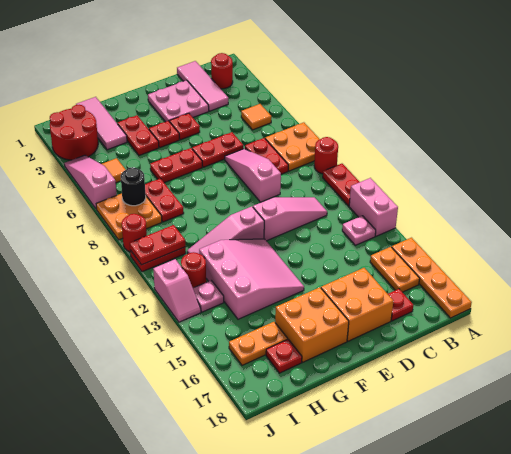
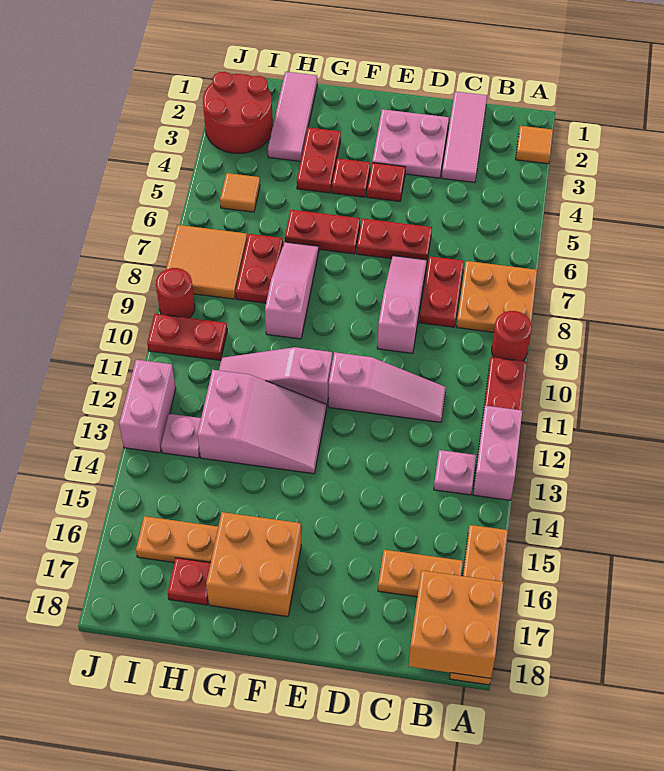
red round brick B2 level 1 -> none
orange tile B5 level 1 -> orange tile A2 level 1
orange plate B15:B16 level 1 -> orange plate B16:C16 level 1
red plate C17 level 1 -> none
orange brick D16:E17 level 1 -> orange brick A17:B18 level 2
pink slope F12:H14 level 1 top H -> pink slope F12:H13 level 1 top H
orange plate I7:J8 level 1 -> orange tile I7:J8 level 1
black round brick I7 level 2 -> none
red plate I10:J10 level 2 -> none
red round brick I12 level 1 -> none
pink slope J4:J6 level 1 top 6 -> pink slope G7:G9 level 1 top 9
pink slope J12:J13 level 1 top 12 -> pink brick J12:J13 level 1

